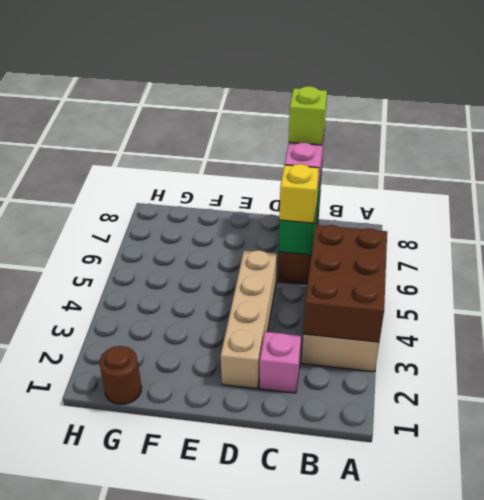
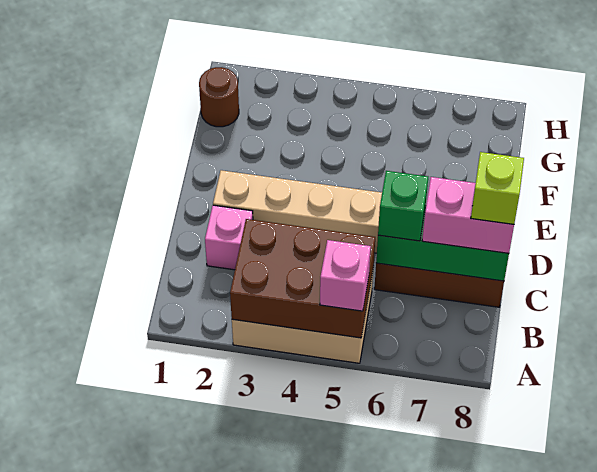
none -> pink brick A5 level 3
yellow brick C6 level 3 -> green brick C6 level 3

